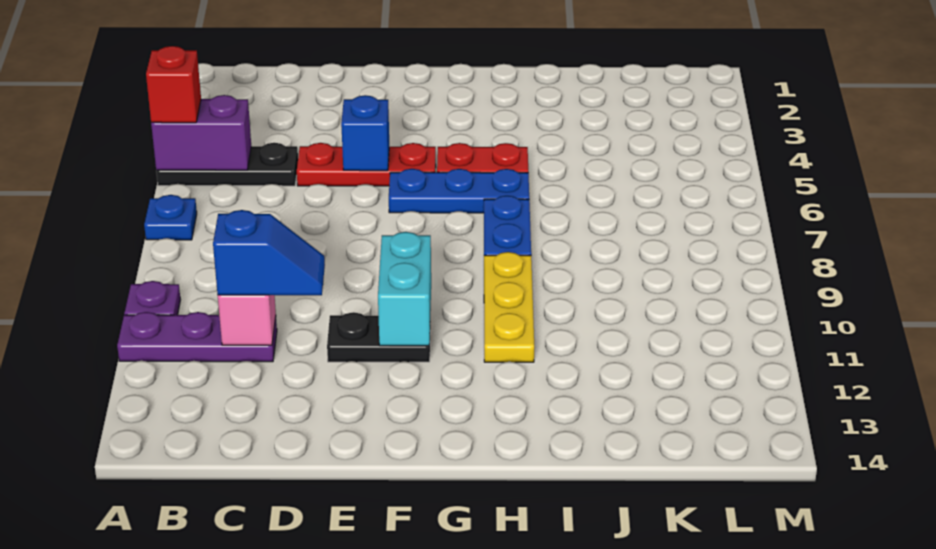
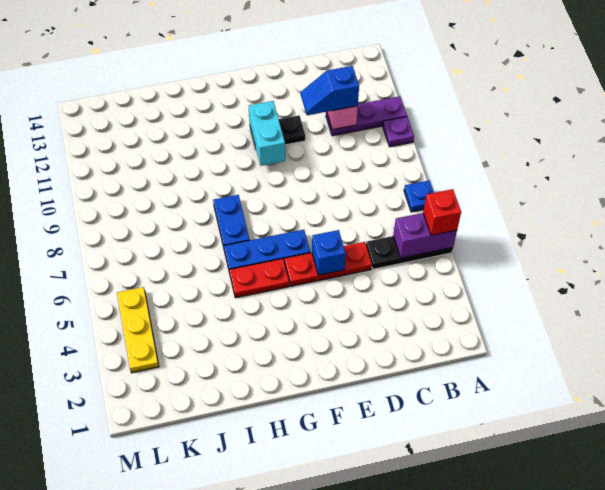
yellow plate H9:H11 level 1 -> yellow plate L3:L5 level 1

